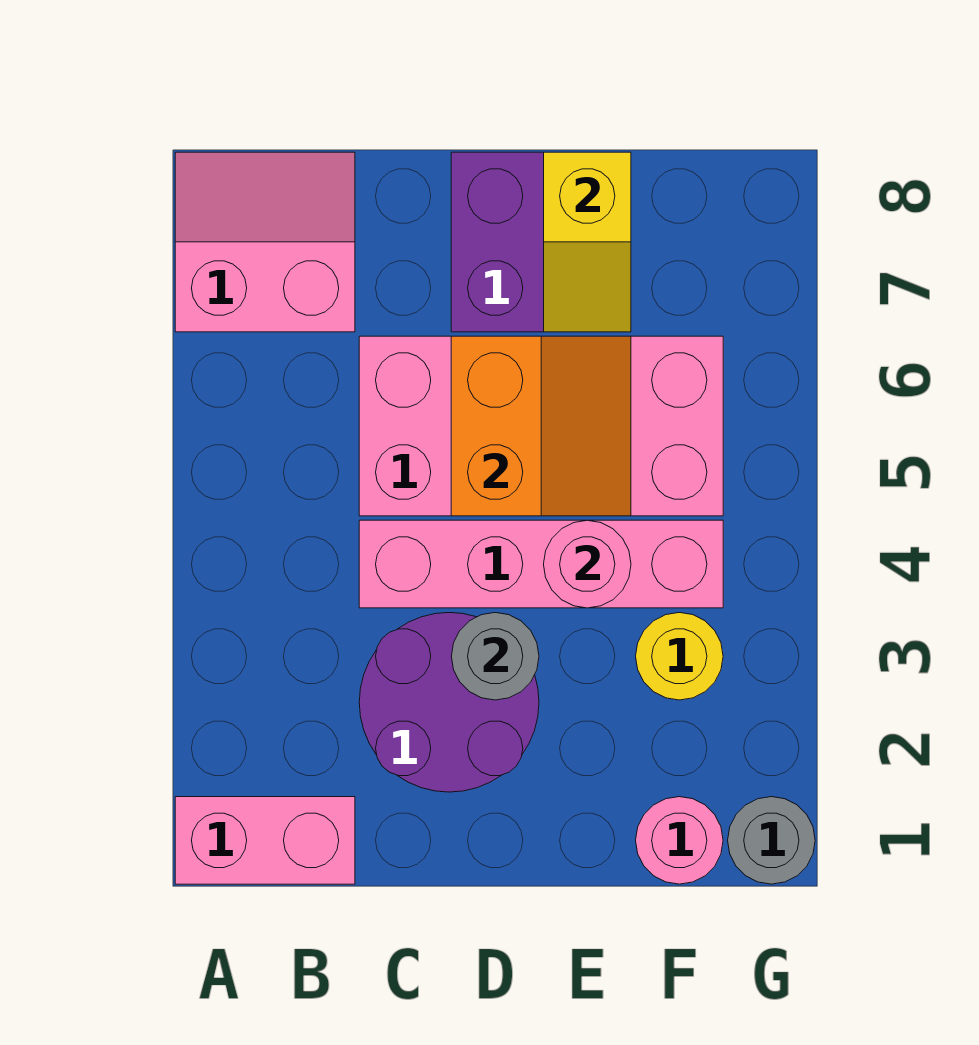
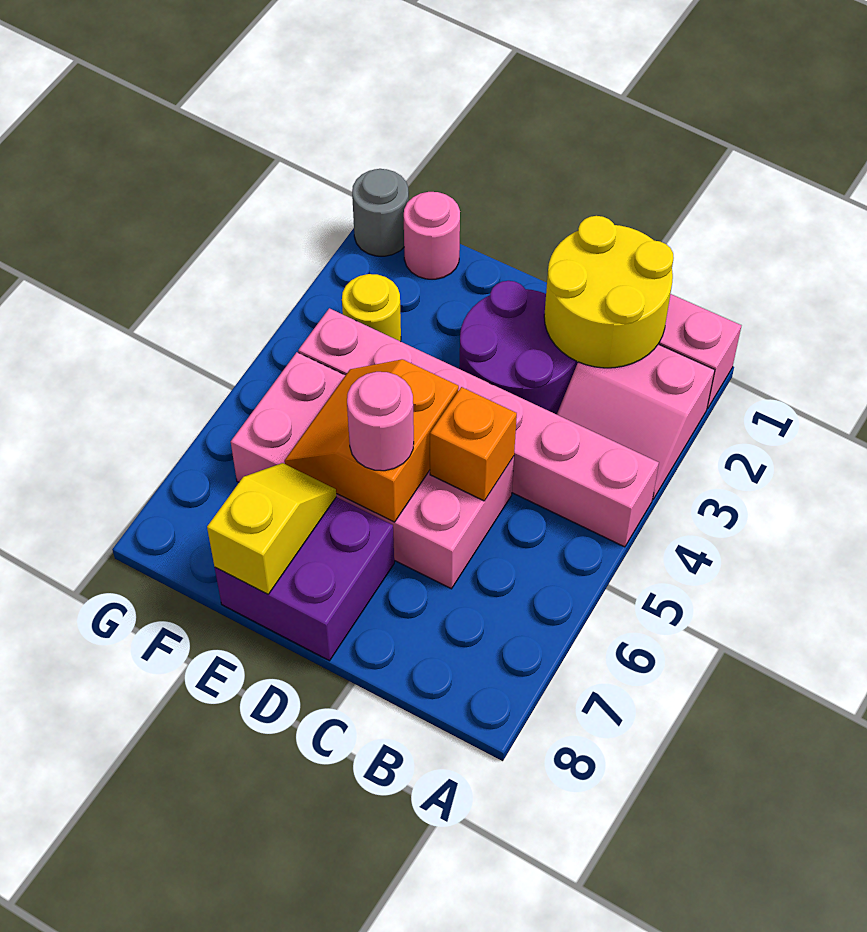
pink slope A7:B8 level 1 top 7 -> pink slope A2:B3 level 1 top 2
none -> yellow round brick B1:C2 level 2
pink brick C4:F4 level 1 -> pink brick A4:F4 level 1
none -> orange brick C5 level 2
grey round brick D3 level 2 -> none
pink round brick E4 level 2 -> pink round brick D6 level 3

